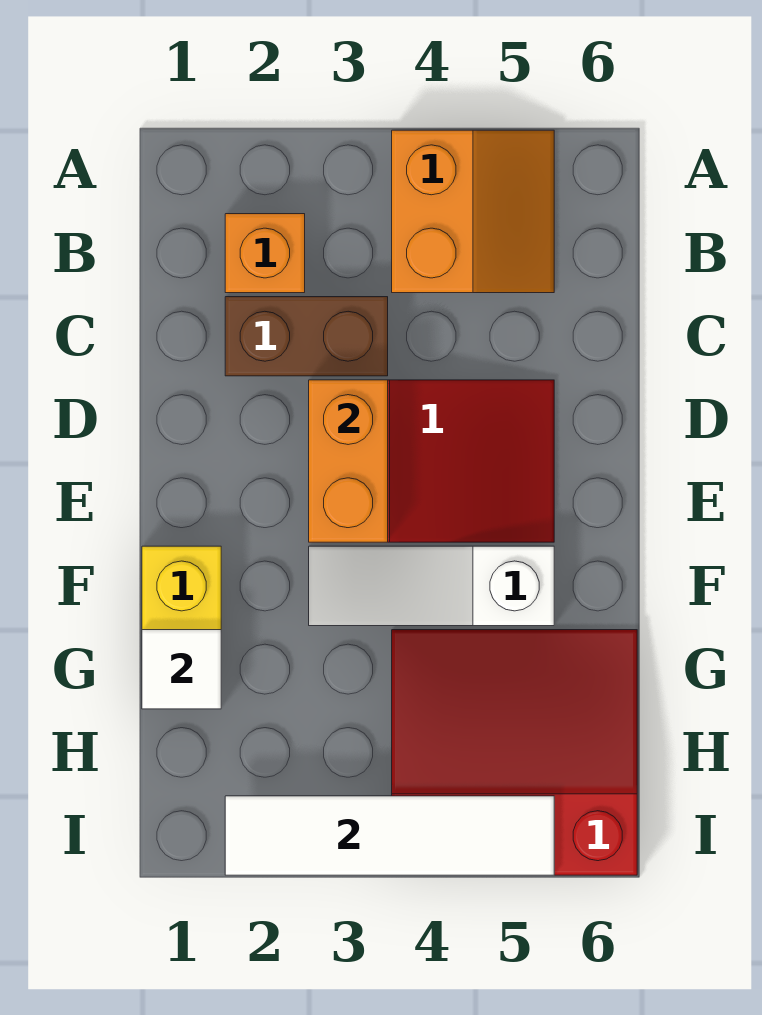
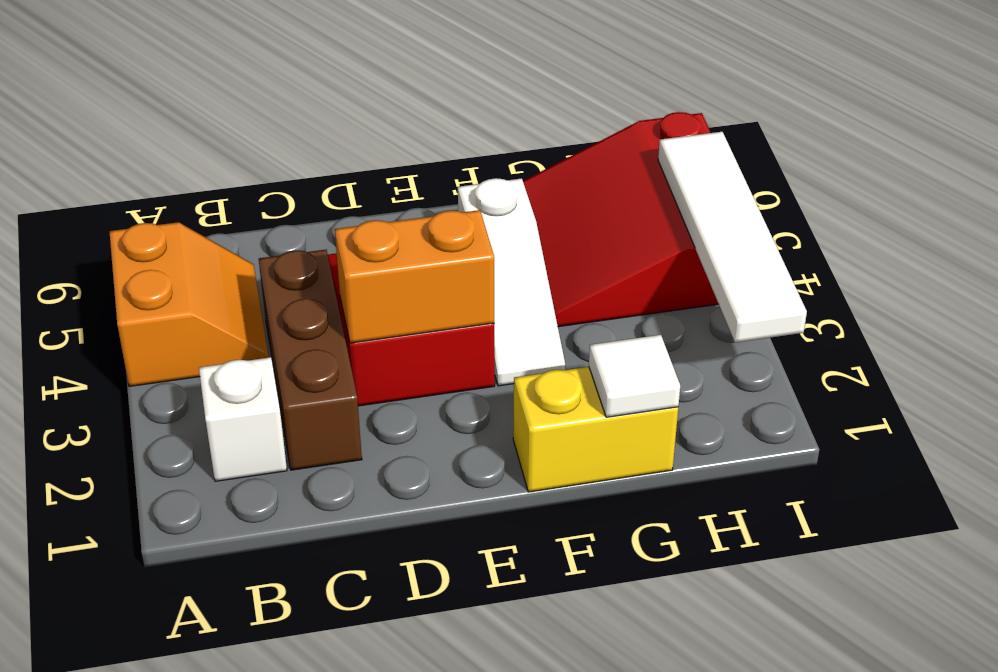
orange slope A4:B5 level 1 top 4 -> orange slope A4:B5 level 1 top A
orange brick B2 level 1 -> white brick B2 level 1
brown brick C2:C3 level 1 -> brown brick C2:C4 level 1

